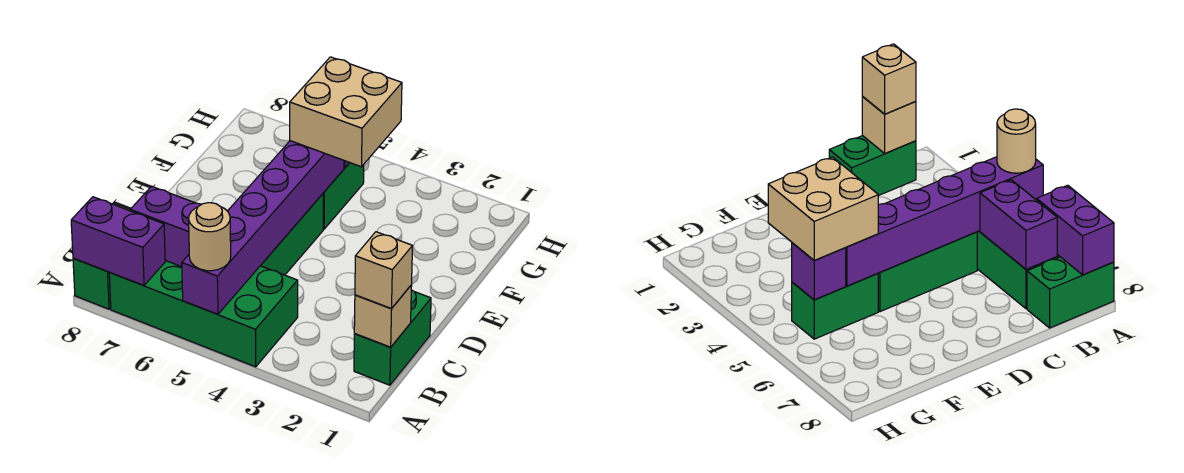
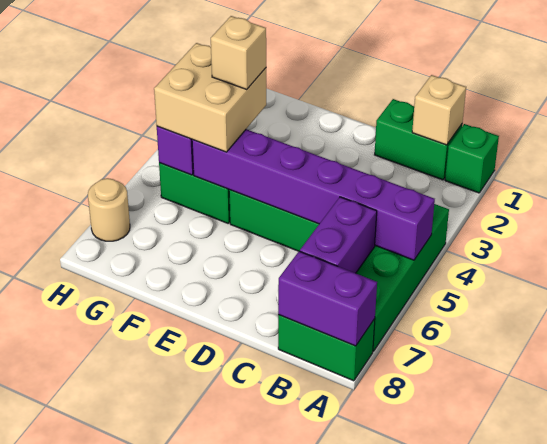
none -> green brick A1 level 1
tan round brick A5 level 3 -> tan round brick H7 level 1
purple brick A7:A8 level 2 -> purple brick A8:B8 level 2
tan brick B1 level 3 -> tan brick F4 level 4

